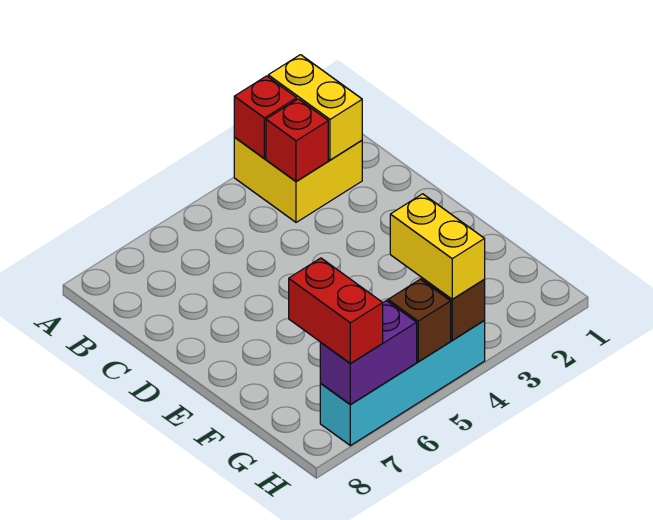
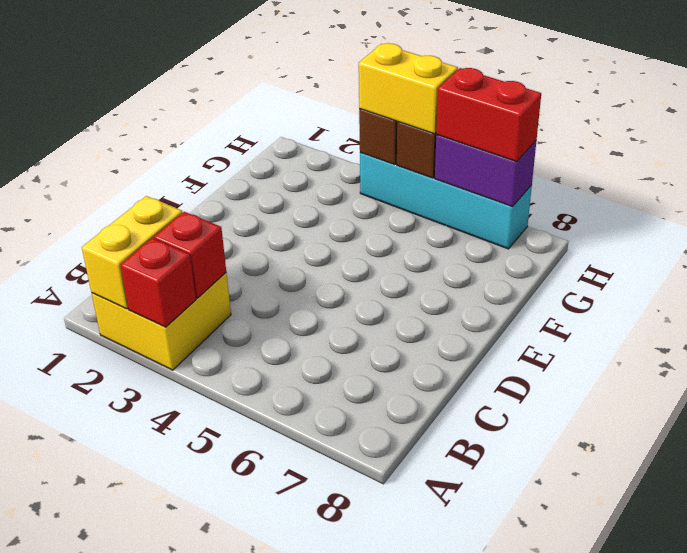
yellow brick G4:H4 level 3 -> yellow brick H4:H5 level 3
red brick G7:H7 level 3 -> red brick H6:H7 level 3

